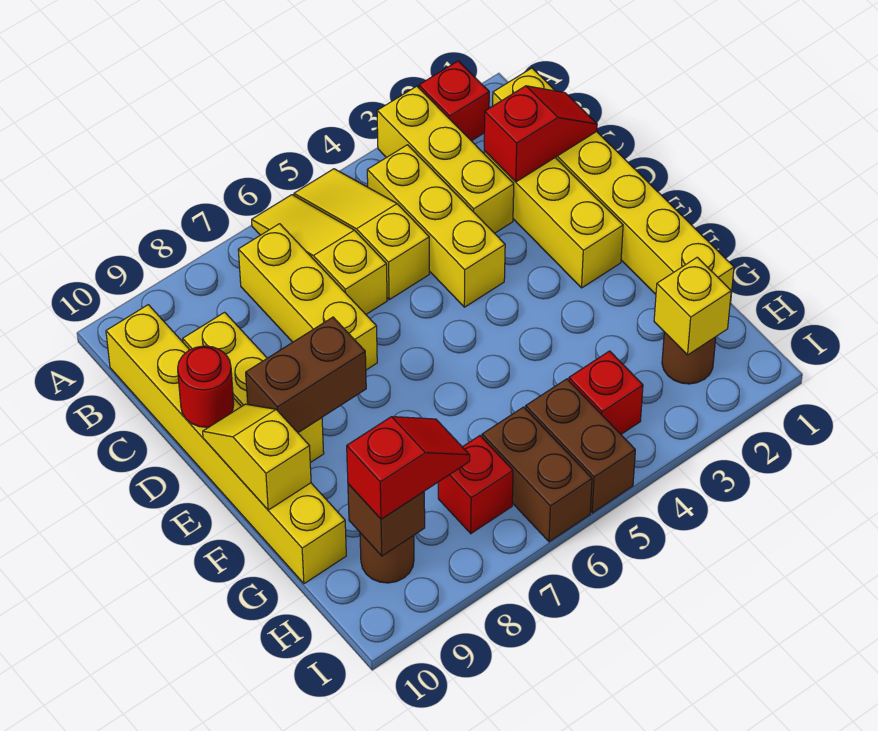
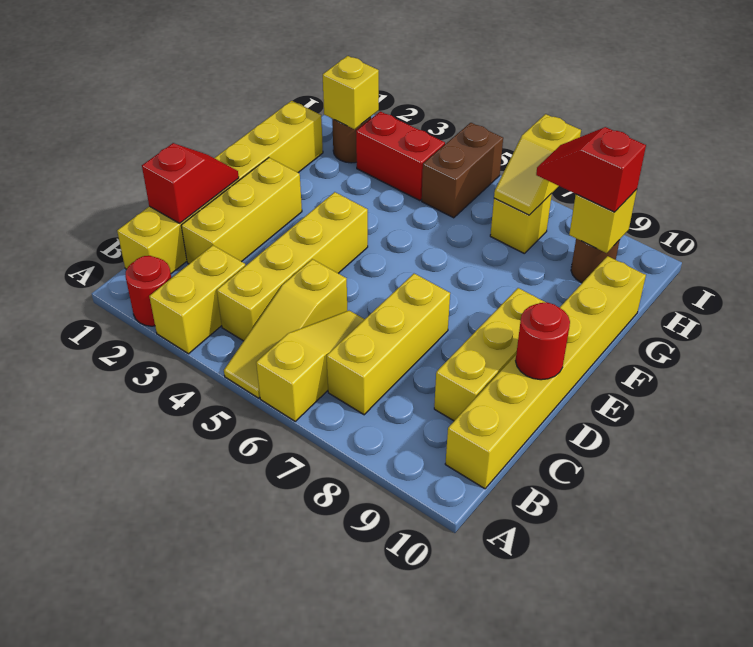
red brick A2 level 1 -> red round brick A2 level 1
yellow brick A3:C3 level 1 -> yellow brick A3:B3 level 1
yellow slope A6:C6 level 1 top C -> yellow slope A6:C6 level 1 top A
yellow brick B4:D4 level 1 -> yellow brick B4:E4 level 1
red slope C1:C2 level 2 top 2 -> red slope C1:D1 level 2 top C
brown brick E8:E9 level 2 -> none
yellow slope E10:F10 level 2 top F -> yellow slope H7:I7 level 2 top I
red brick H4 level 1 -> red brick H3:H4 level 1
brown brick H6:I6 level 1 -> none
red brick H7 level 1 -> yellow brick H7 level 1
brown brick H9 level 2 -> yellow brick H9 level 2

